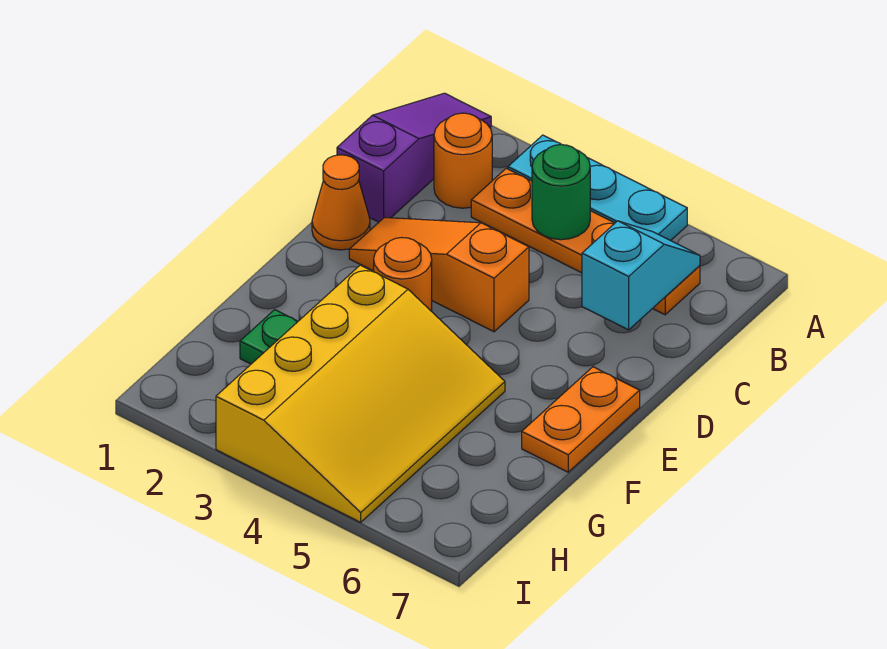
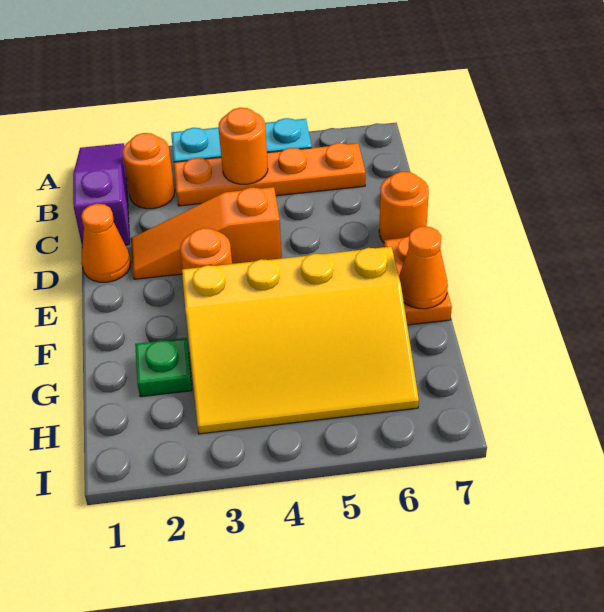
green round brick B4 level 2 -> orange round brick B4 level 2
cyan slope B6:C6 level 2 top C -> none
none -> orange round brick D7 level 1
yellow slope F3:I5 level 1 top 3 -> yellow slope F3:H6 level 1 top F
none -> orange cone F7 level 2

